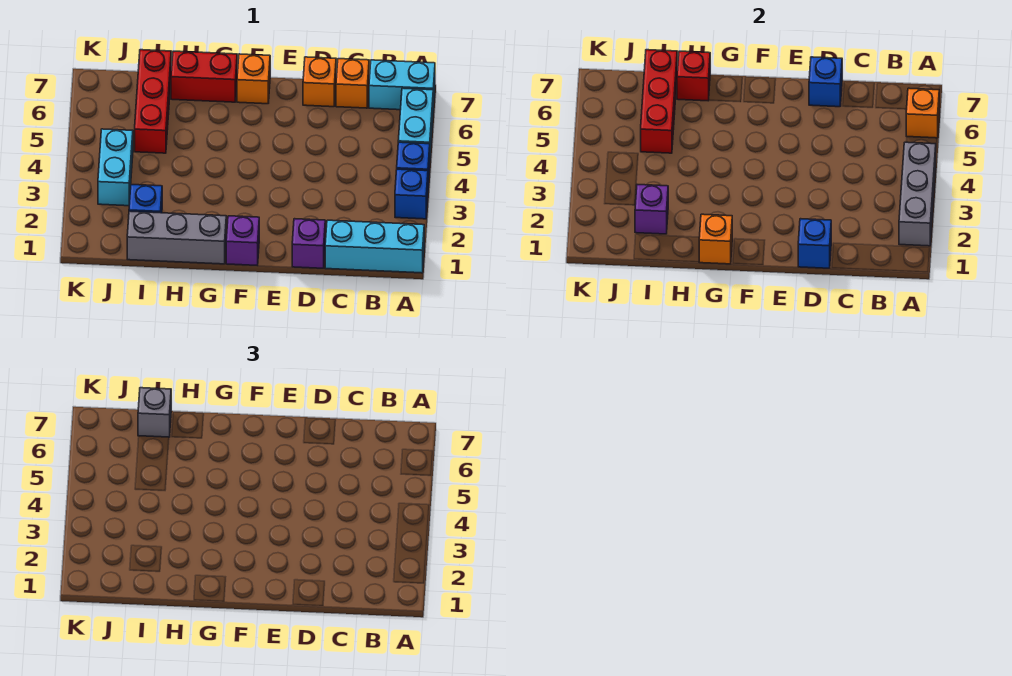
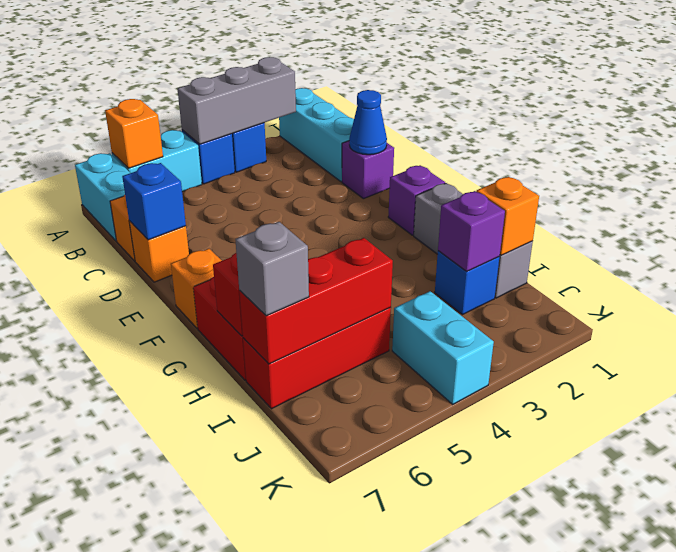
blue brick D1 level 2 -> blue cone D1 level 2
orange brick G1 level 2 -> orange brick I1 level 2
cyan brick J3:J4 level 1 -> cyan brick J4:K4 level 1

